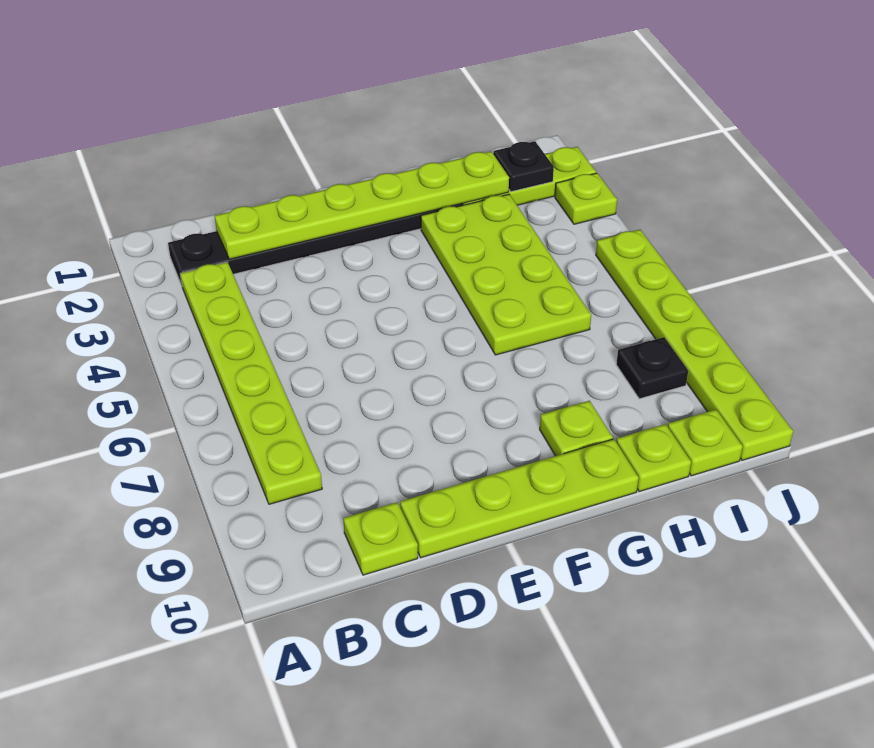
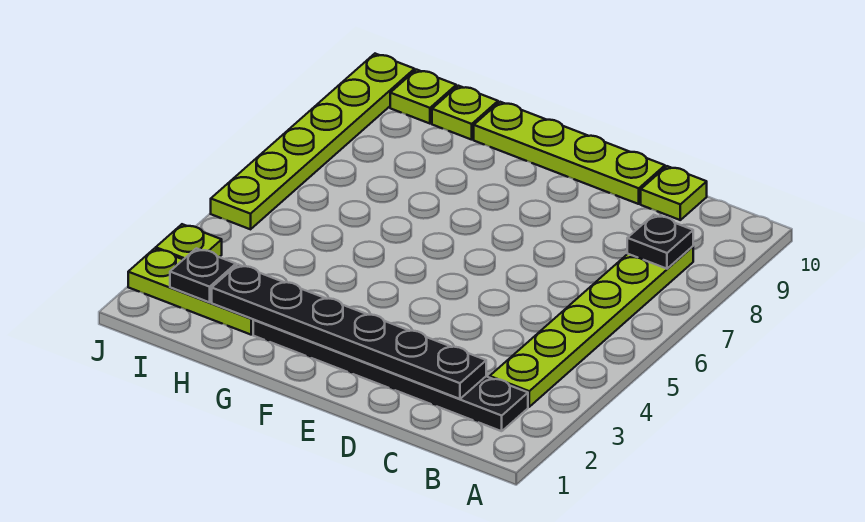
lime plate C2:H2 level 2 -> black plate C2:H2 level 2
lime plate G3:H6 level 1 -> none
lime plate G9 level 1 -> none
black plate I8 level 1 -> black plate B8 level 2

